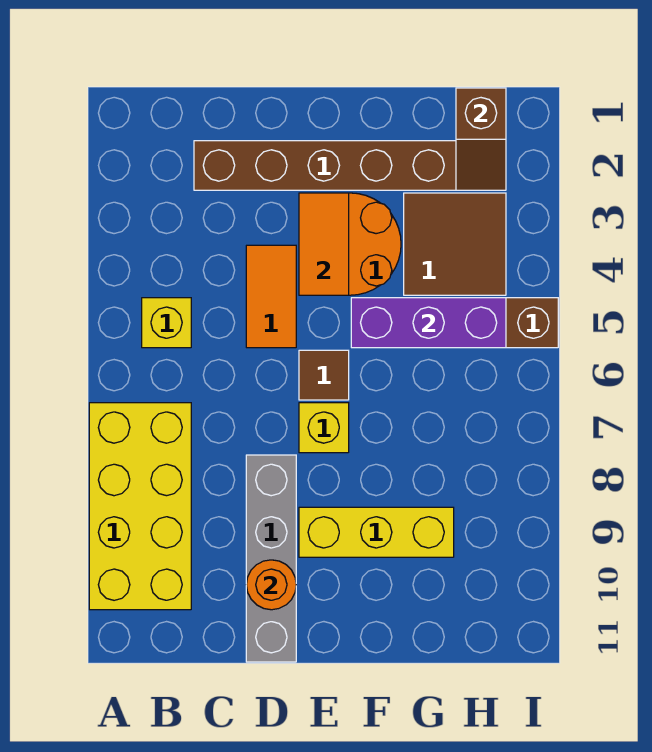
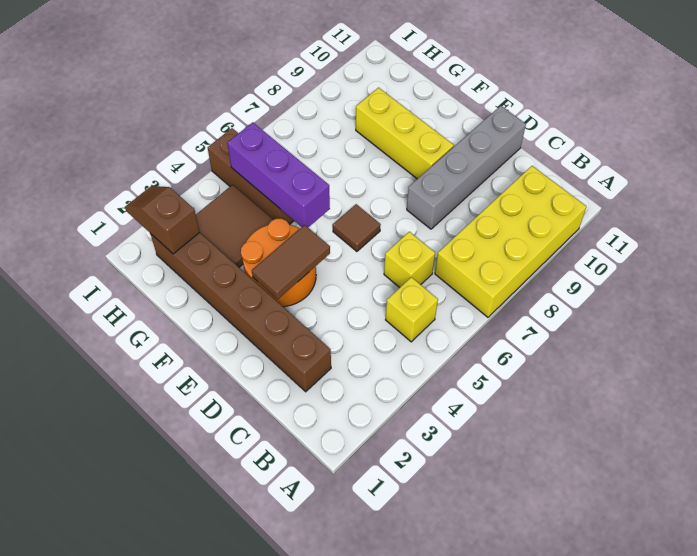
orange tile D4:D5 level 1 -> none
orange round brick D10 level 2 -> none
orange tile E3:E4 level 2 -> brown tile E3:E4 level 2
yellow brick E7 level 1 -> yellow brick C6 level 1
brown slope H1:H2 level 2 top 1 -> brown slope H2:I2 level 2 top H

